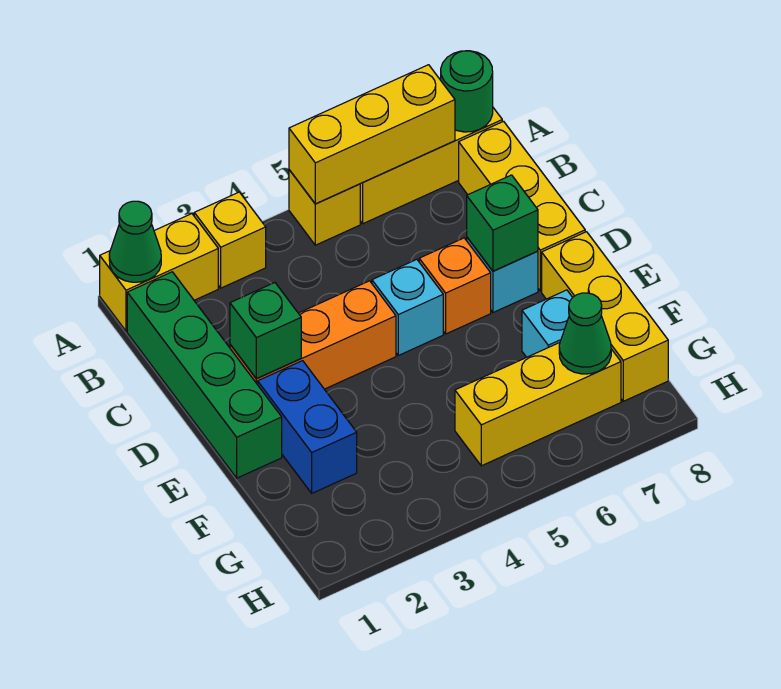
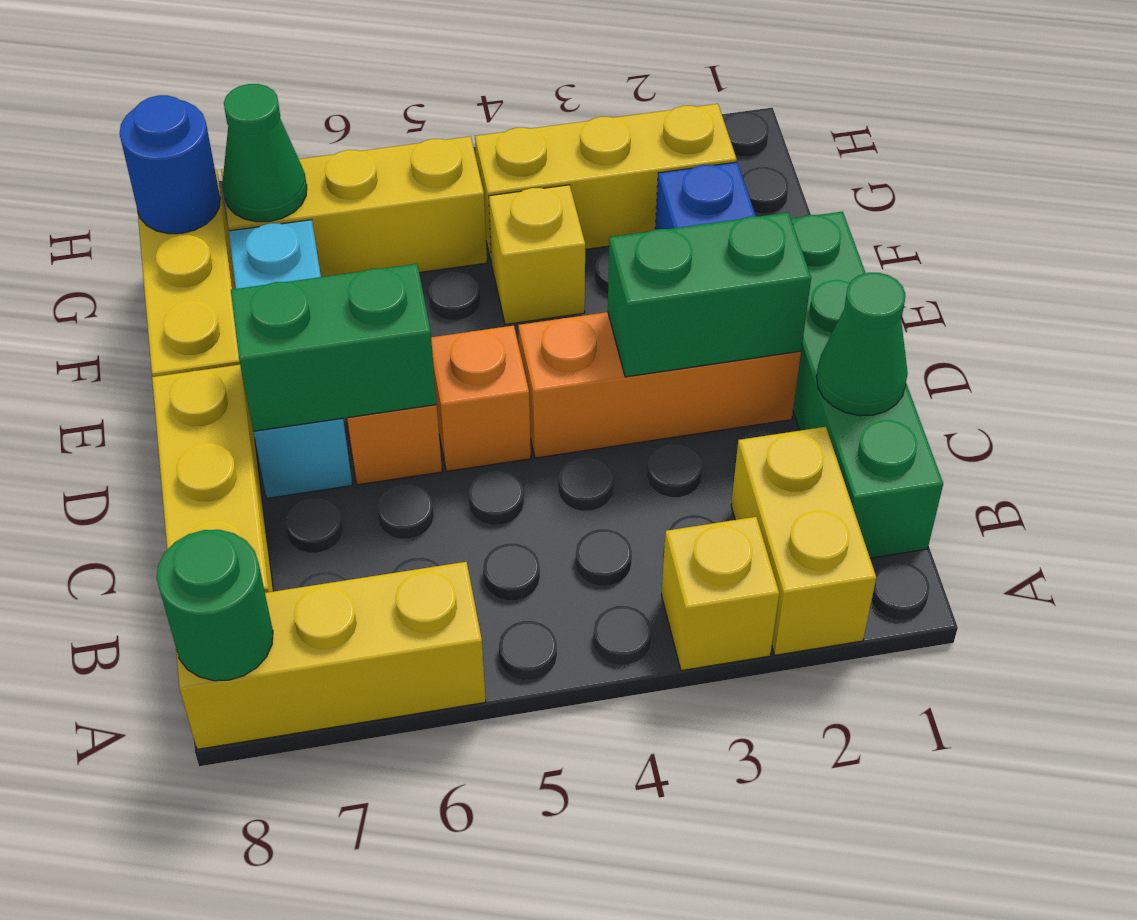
yellow brick A1:A2 level 1 -> yellow brick A2:B2 level 1
green cone A1 level 2 -> green cone C1 level 2
yellow brick A5 level 1 -> yellow brick F4 level 1
yellow brick A5:A7 level 2 -> yellow brick G2:G4 level 1
green brick D2 level 2 -> green brick D2:D3 level 2
cyan brick D5 level 1 -> orange brick D5 level 1
green brick D7 level 2 -> green brick D6:D7 level 2
none -> blue round brick G8 level 2

